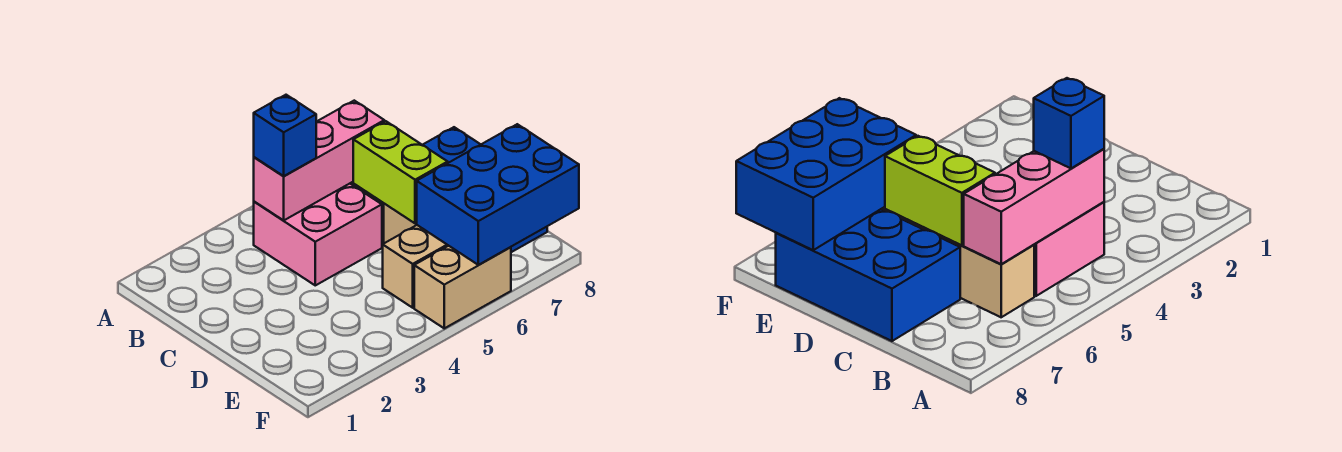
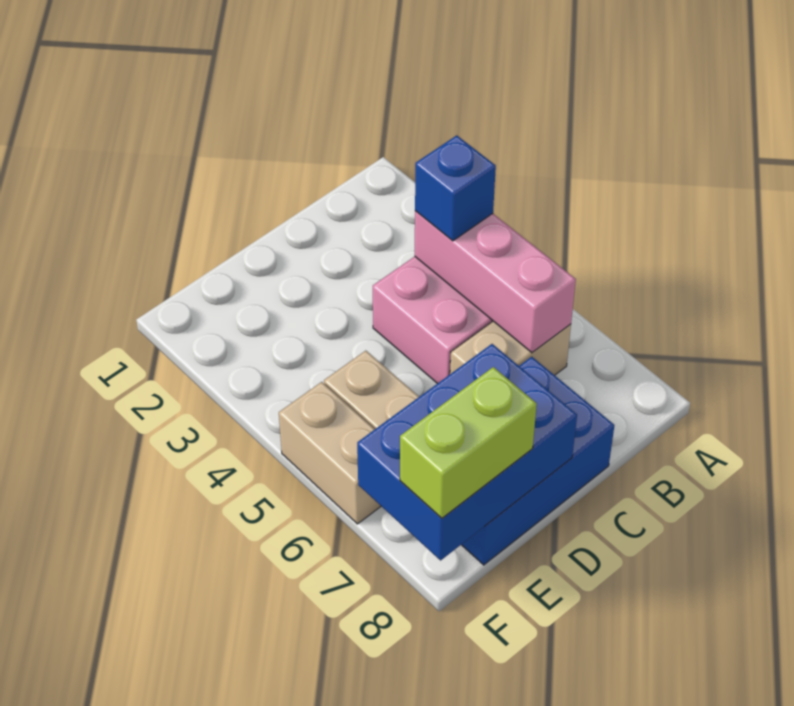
lime brick C6:D6 level 2 -> lime brick E8:F8 level 3
blue brick E6:F8 level 2 -> blue brick D7:F8 level 2

